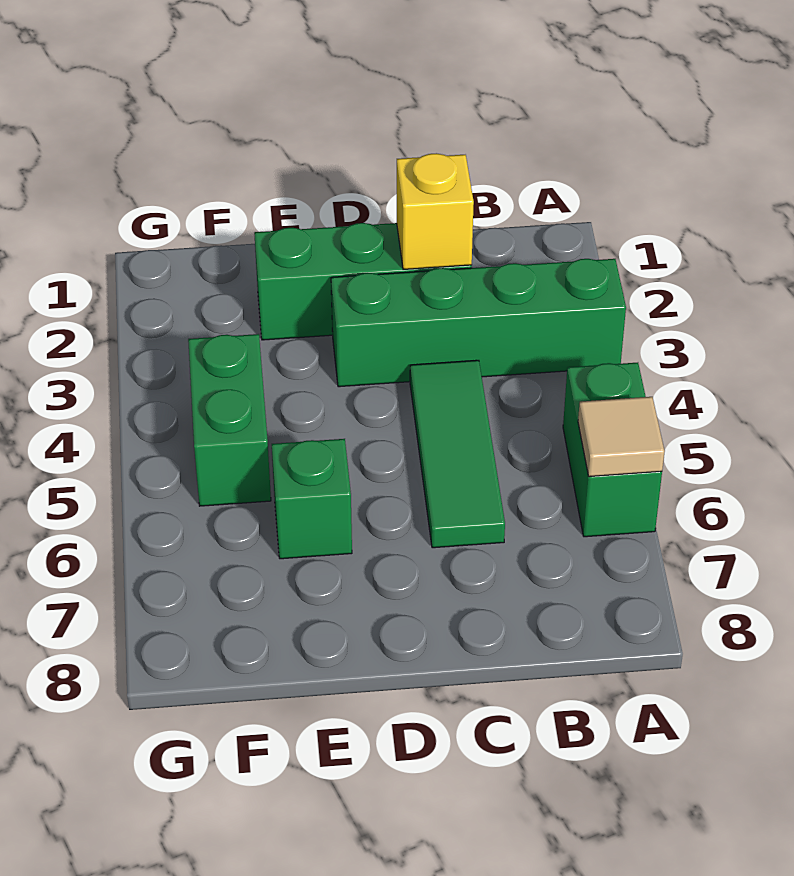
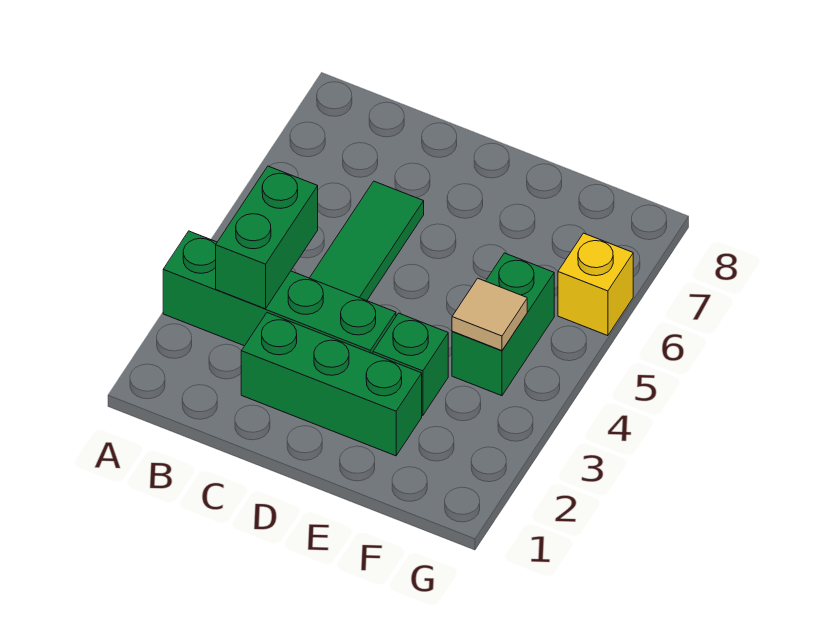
green brick A5:A6 level 1 -> green brick B3:B4 level 2
tan tile A6 level 2 -> tan tile F4 level 2
yellow brick C2 level 2 -> yellow brick G6 level 1
green brick E6 level 1 -> green brick E3 level 1

